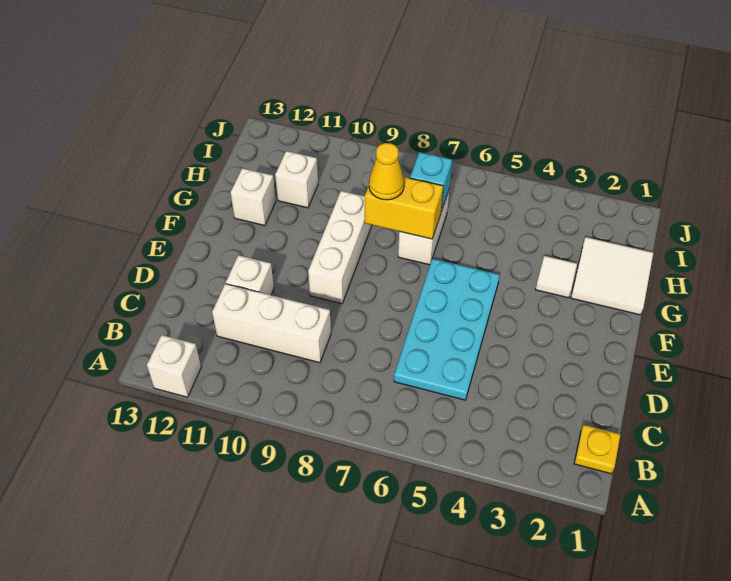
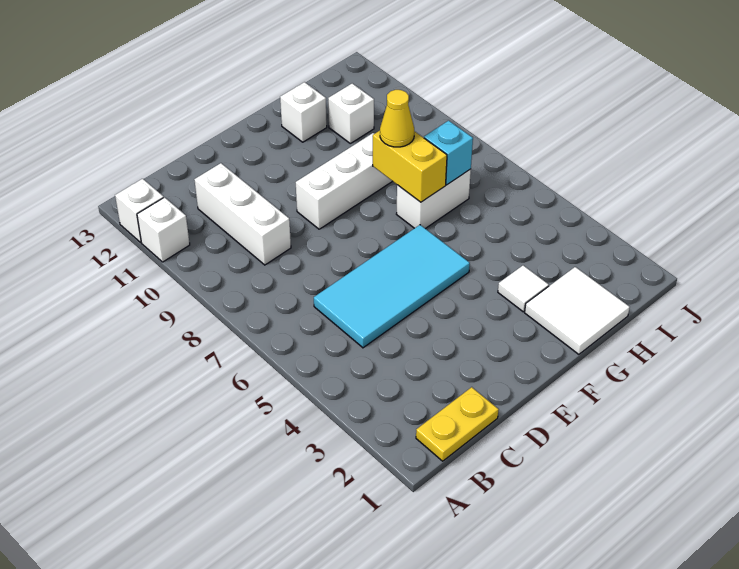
yellow plate B1 level 1 -> yellow plate B1:C1 level 1
cyan plate C5:F6 level 1 -> cyan tile C5:F6 level 1
white brick D11 level 1 -> white brick A11 level 1

